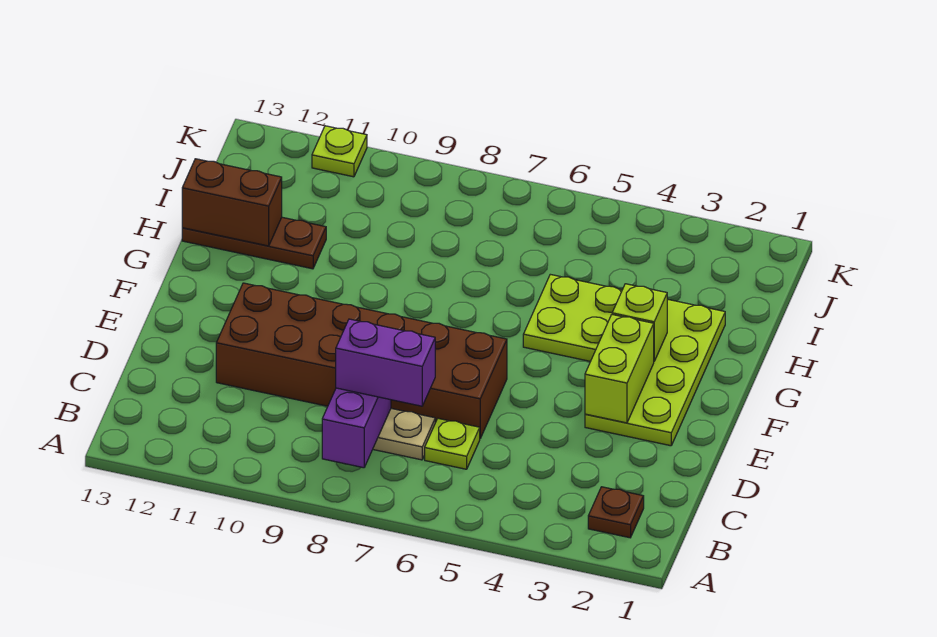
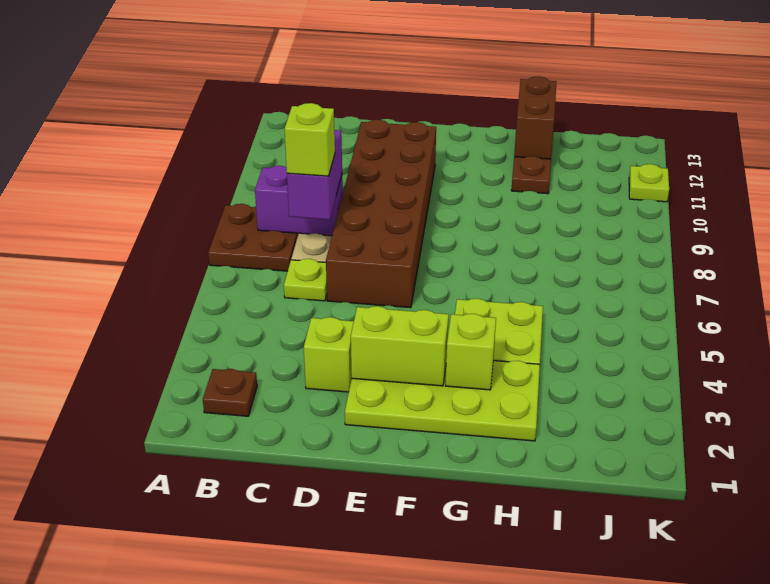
none -> brown plate A7:B8 level 1
none -> lime brick C7 level 4
none -> lime brick D3 level 1

